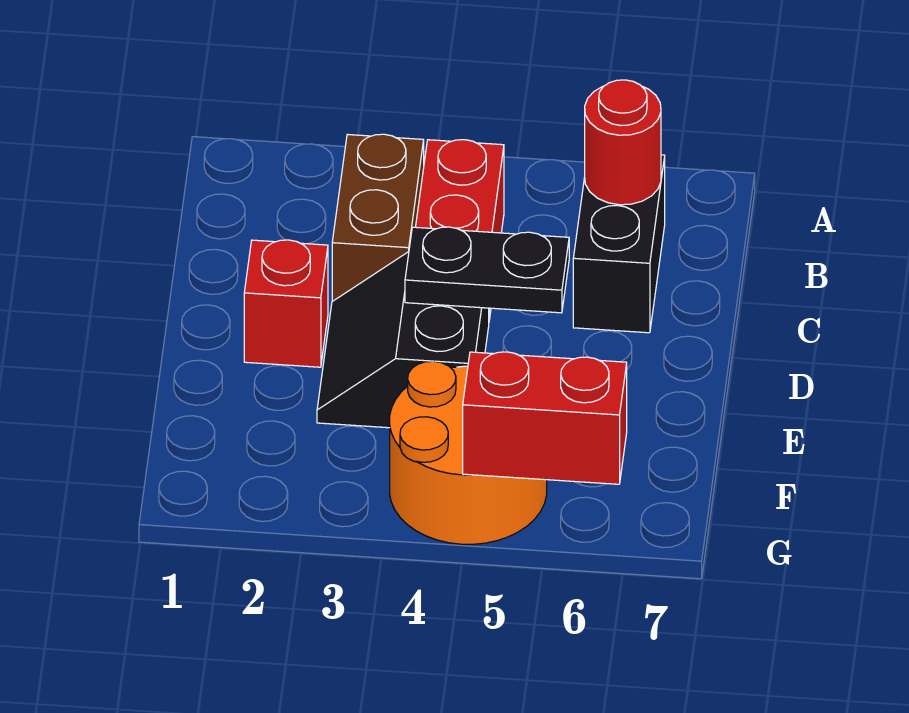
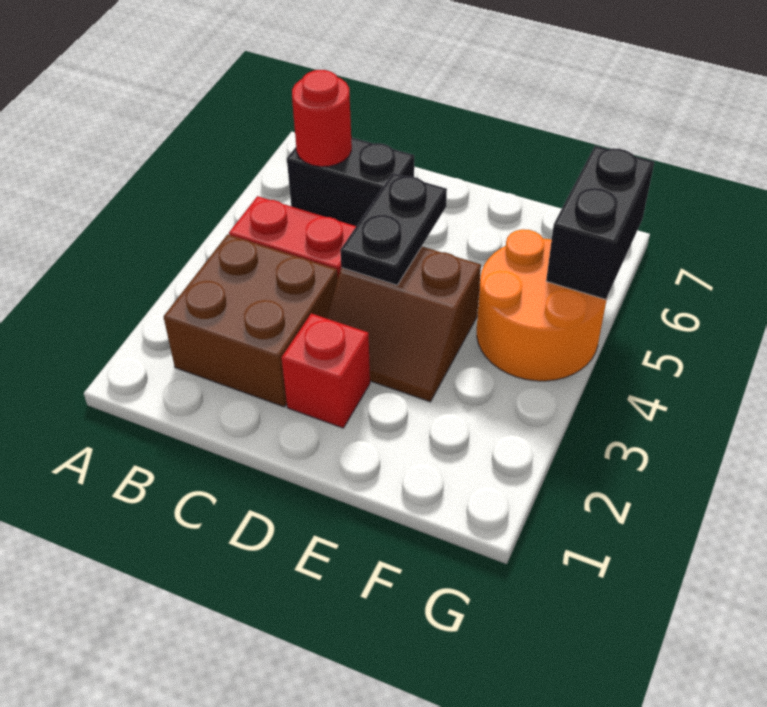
brown brick B3:C3 level 1 -> brown brick B2:C3 level 1
black slope D3:E4 level 1 top 4 -> brown slope D3:E4 level 1 top 4
red brick G5:G6 level 2 -> black brick G5:G6 level 2

